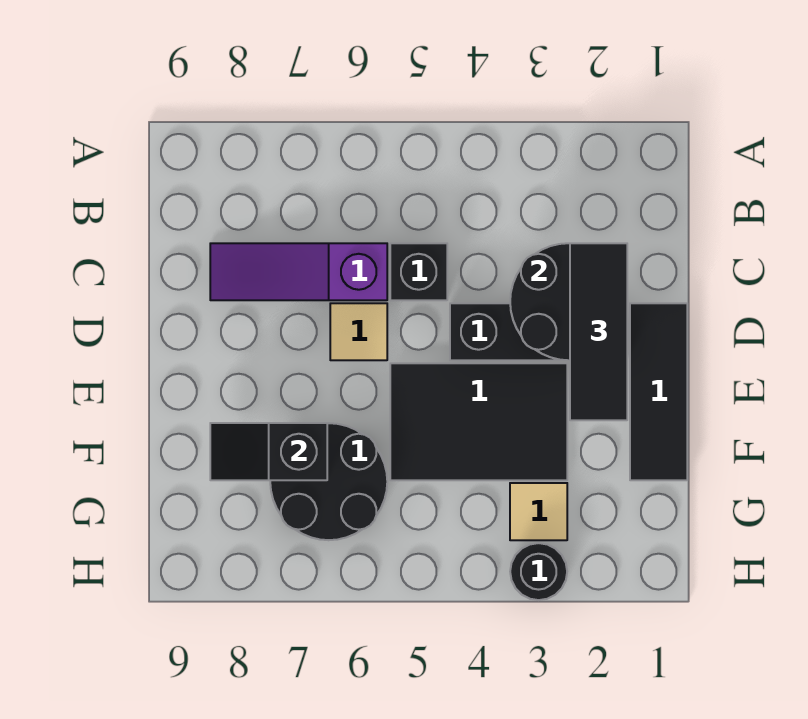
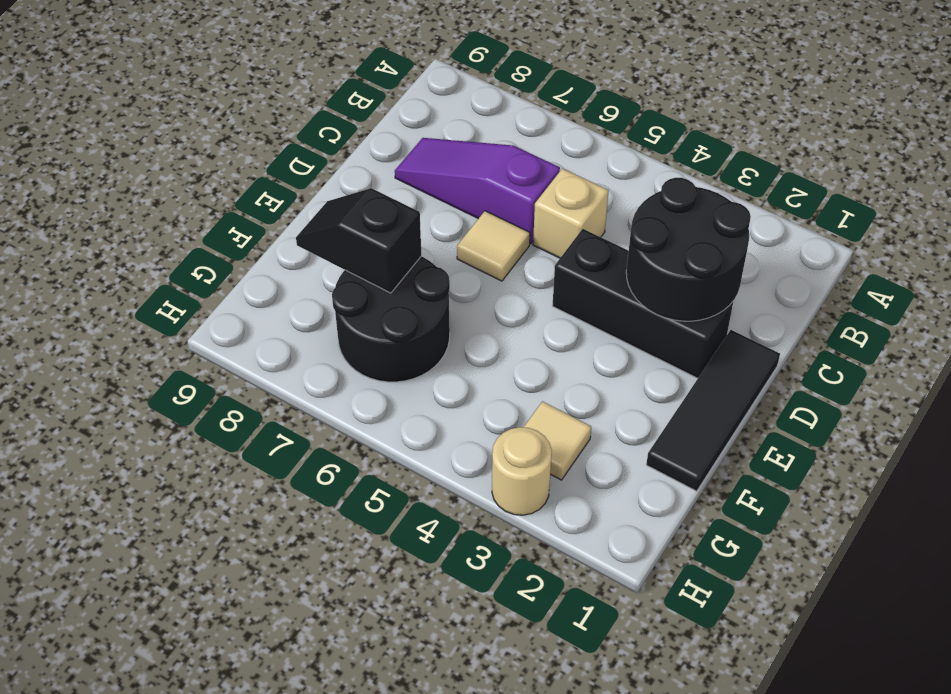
black tile C2:E2 level 3 -> none
black brick C5 level 1 -> tan brick C5 level 1
black tile E3:F5 level 1 -> none
black round brick H3 level 1 -> tan round brick H3 level 1

